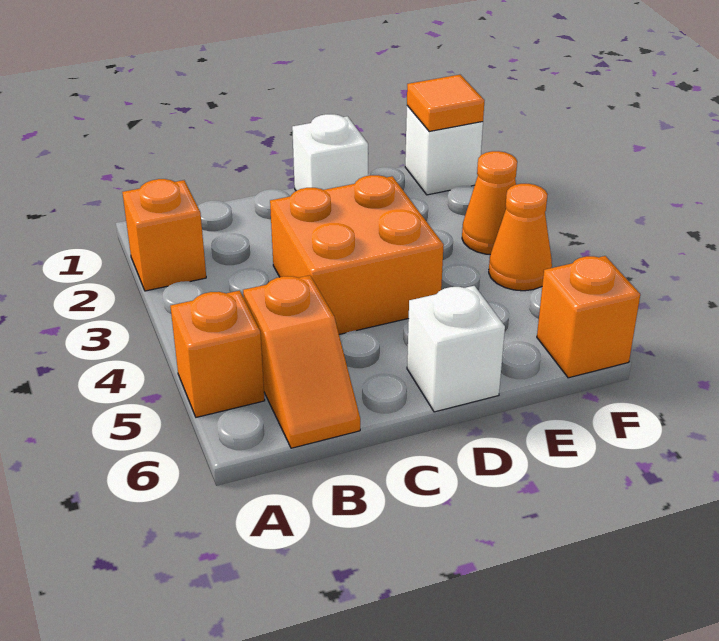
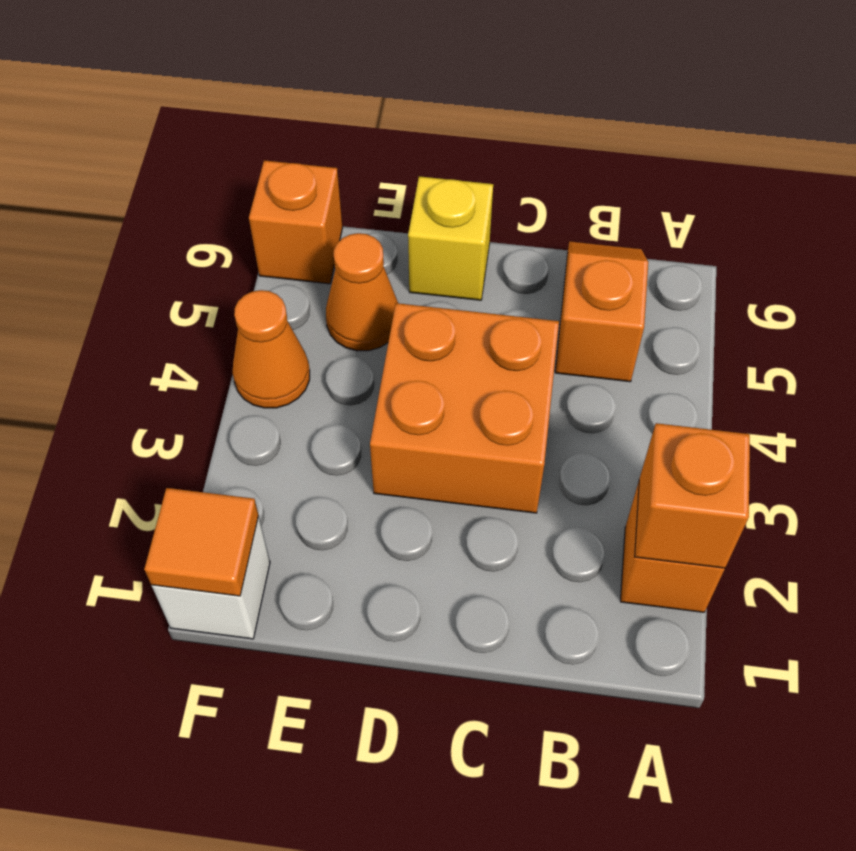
orange brick A5 level 1 -> orange brick A2 level 2
white brick D1 level 1 -> none
white brick D6 level 1 -> yellow brick D6 level 1
orange cone F3 level 1 -> orange cone E5 level 1

